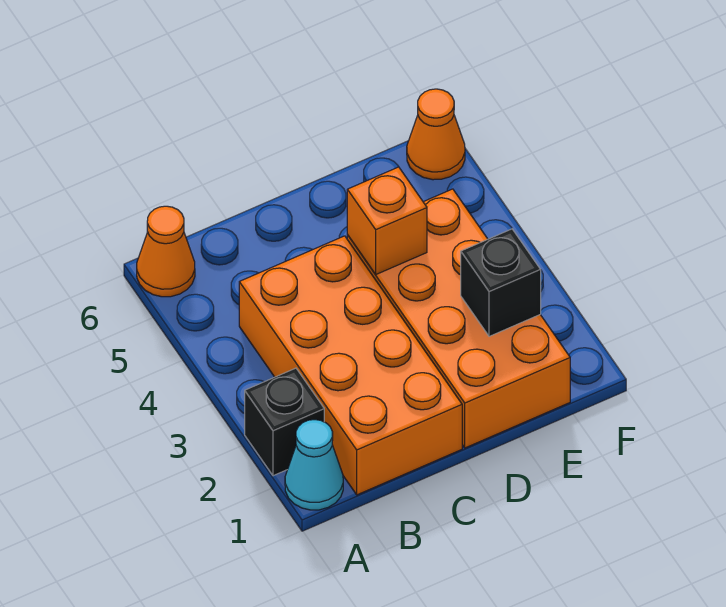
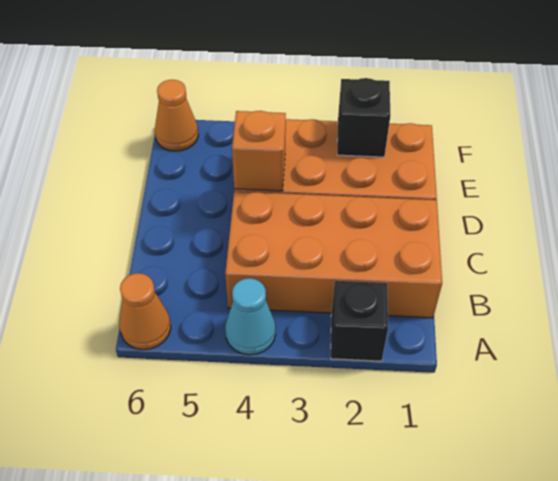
cyan cone A1 level 1 -> cyan cone A4 level 1

